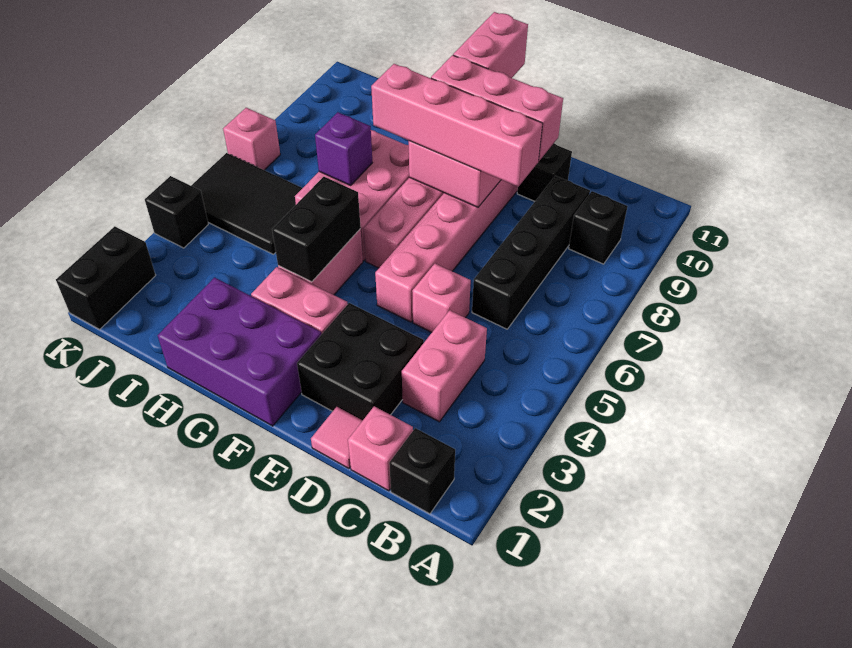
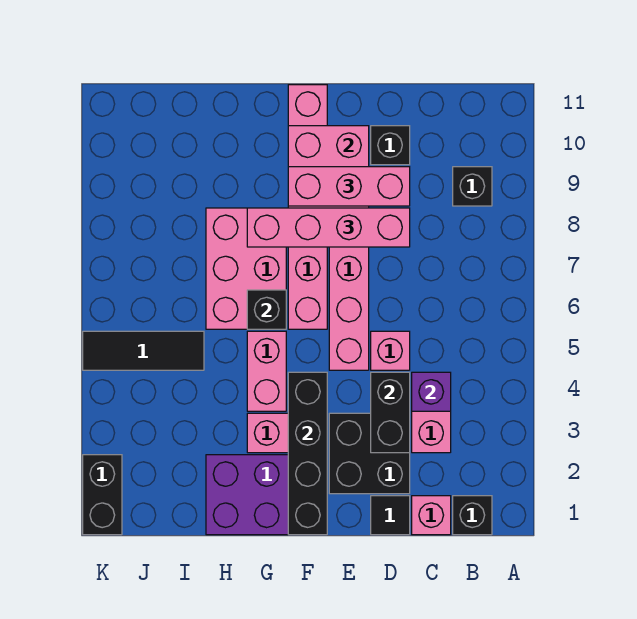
black brick C6:C9 level 1 -> black brick F1:F4 level 2
pink tile D1 level 1 -> black tile D1 level 1
pink brick F10:F11 level 3 -> none
black brick G4:G5 level 2 -> black brick D3:D4 level 2
purple brick H7 level 2 -> purple brick C4 level 2
black tile I5:K6 level 1 -> black tile I5:K5 level 1
black brick K4 level 1 -> black brick G6 level 2
pink brick K7 level 1 -> none

